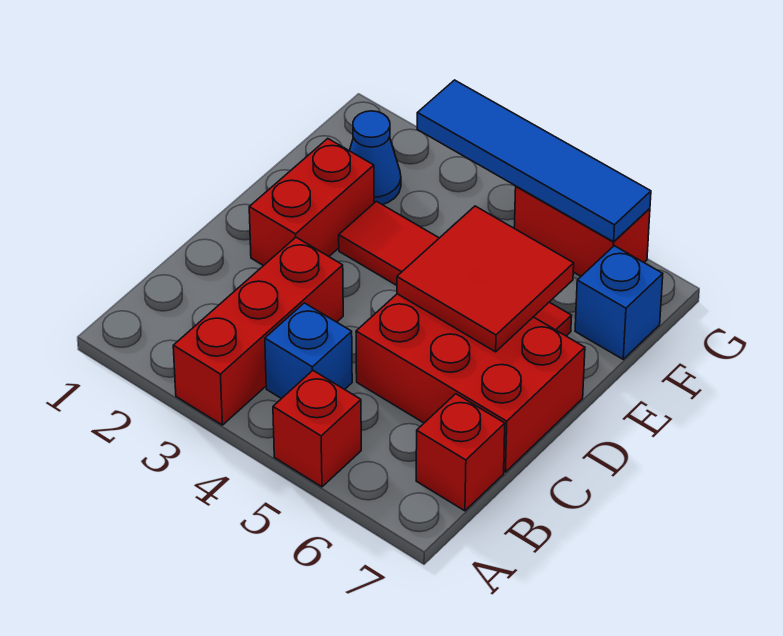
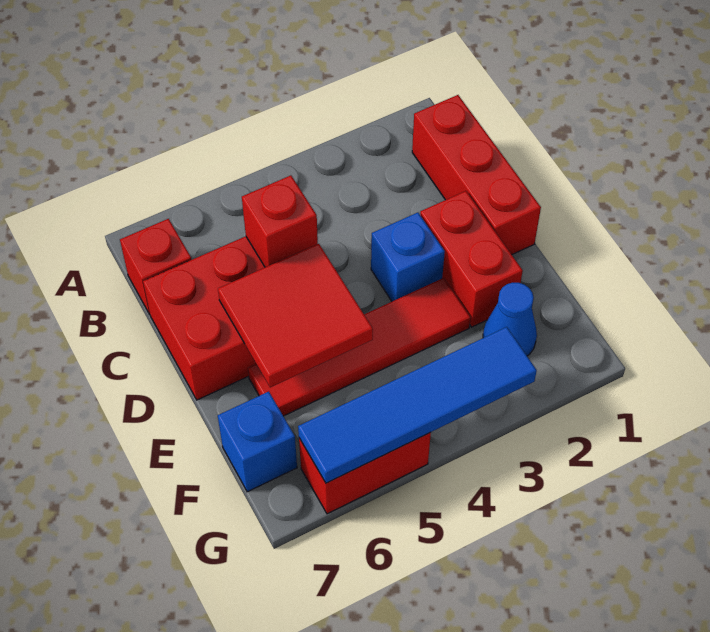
red brick A3:C3 level 1 -> red brick B1:D1 level 1
red brick A5 level 1 -> red brick C5 level 2
blue brick B4 level 1 -> blue brick D3 level 1

